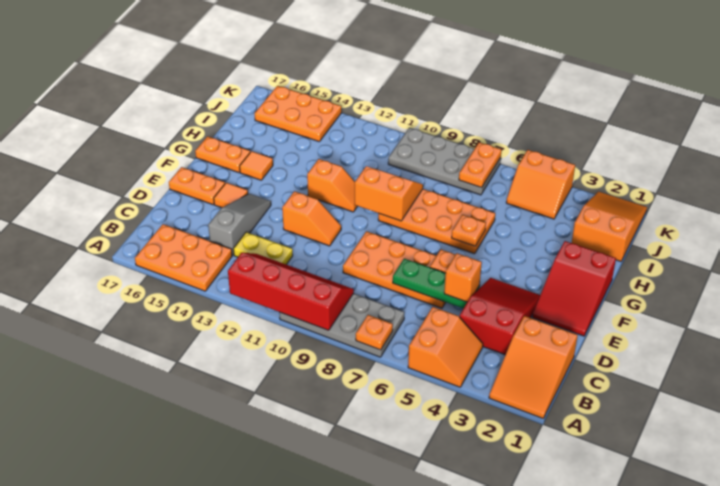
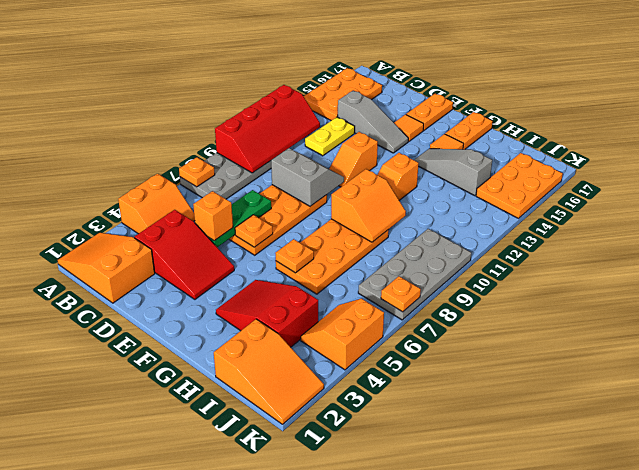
orange slope A4:B5 level 1 top 5 -> orange slope A4:B5 level 1 top A
none -> grey slope D9:E10 level 2 top 9
red slope E1:G2 level 1 top G -> red slope G3:I4 level 1 top I
none -> grey slope G14:I14 level 1 top I
orange plate J7:K7 level 2 -> orange plate K7 level 2

